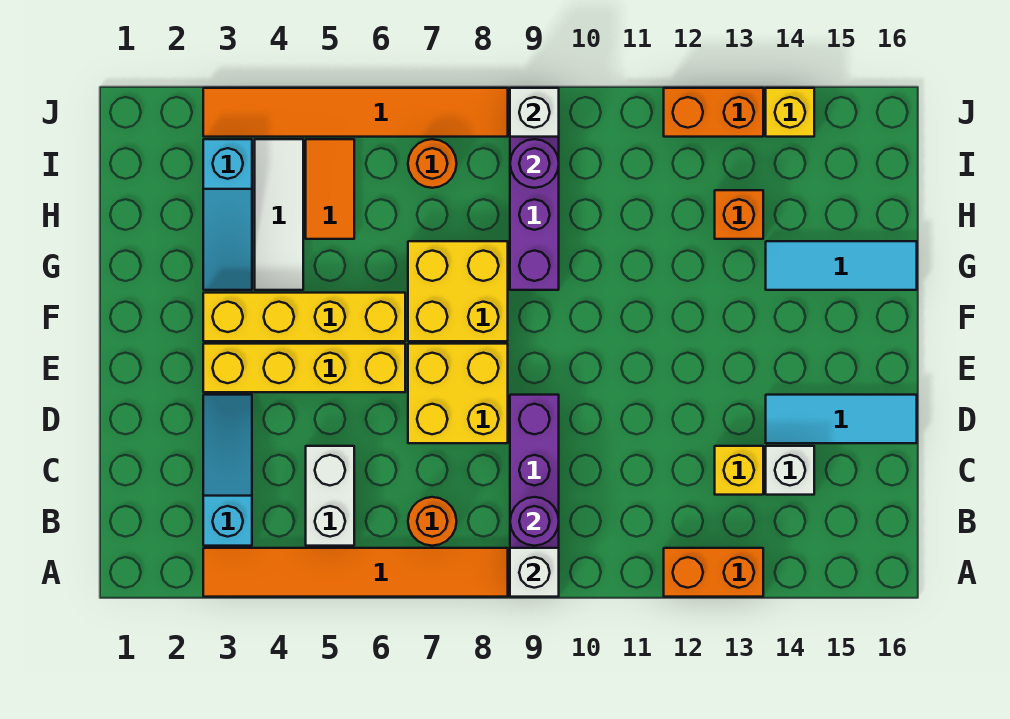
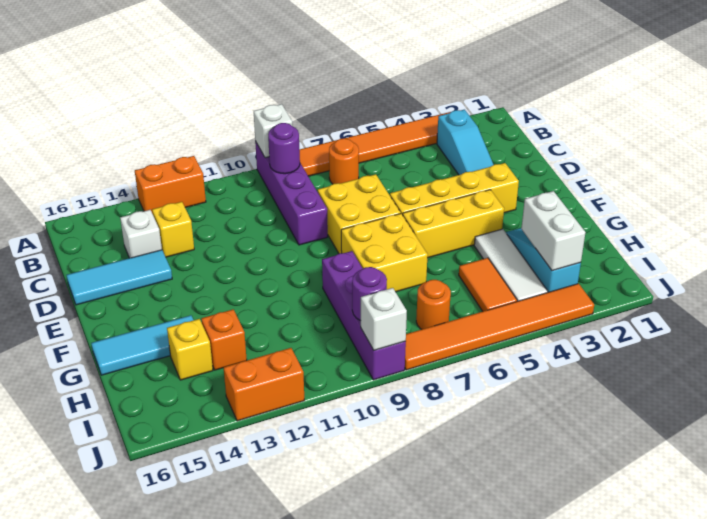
white brick B5:C5 level 1 -> white brick H3:I3 level 2
yellow brick F3:F6 level 1 -> yellow brick F4:F6 level 1
yellow brick J14 level 1 -> yellow brick H14 level 1

